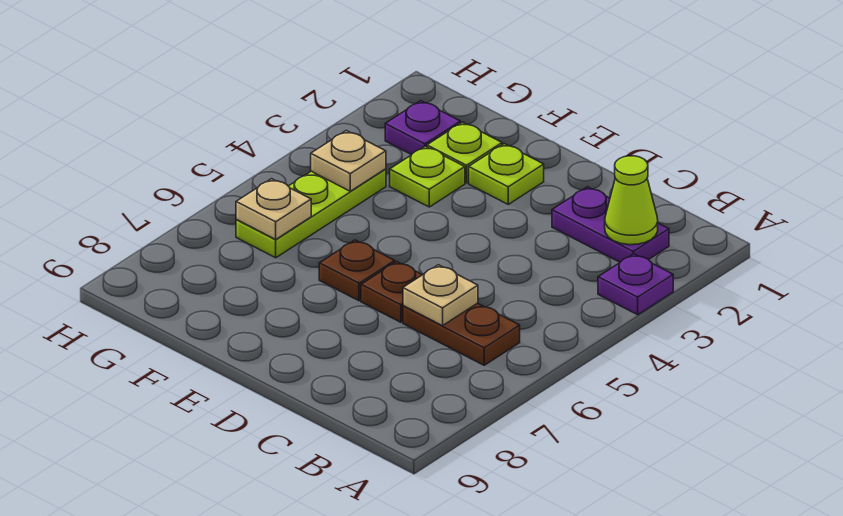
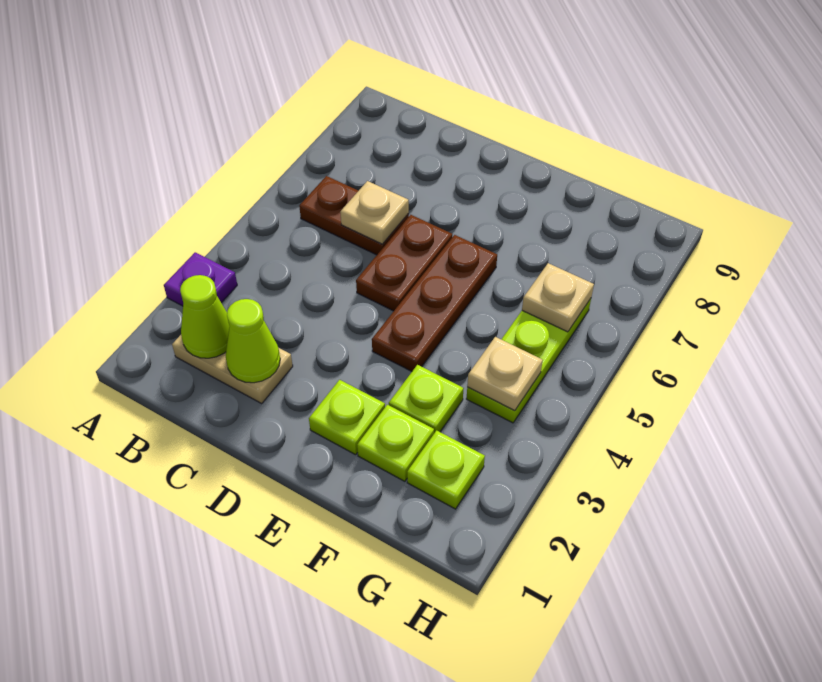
purple plate B2:C2 level 1 -> tan plate B2:C2 level 1
none -> lime cone C2 level 2
brown plate D6 level 1 -> brown plate D5:D6 level 1
brown plate E6 level 1 -> brown plate E4:E6 level 1
purple plate G2 level 1 -> lime plate G2 level 1

